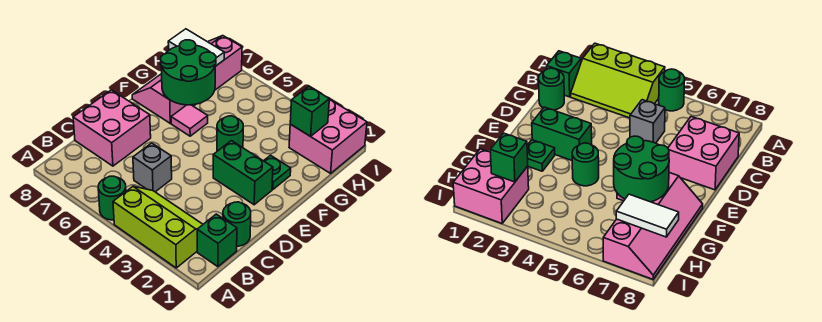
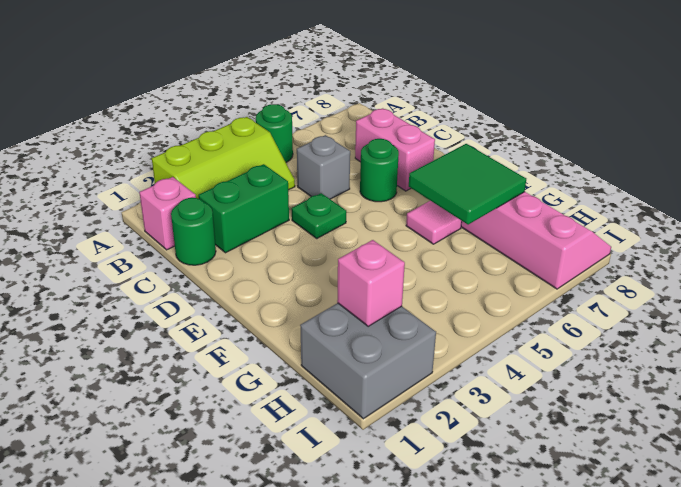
green brick B1 level 1 -> pink brick B1 level 1
pink brick C7:D8 level 1 -> pink brick C7:D7 level 1
green brick E2:E3 level 1 -> green brick C2:C3 level 1
green plate F2 level 1 -> green plate D4 level 1
green round brick F4 level 1 -> green round brick D6 level 1
green round brick F6:G7 level 2 -> green tile F6:G7 level 2
pink brick H1:I2 level 1 -> grey brick H1:I2 level 1
green brick H2 level 2 -> pink brick H2 level 2
white tile H7:H8 level 2 -> none

